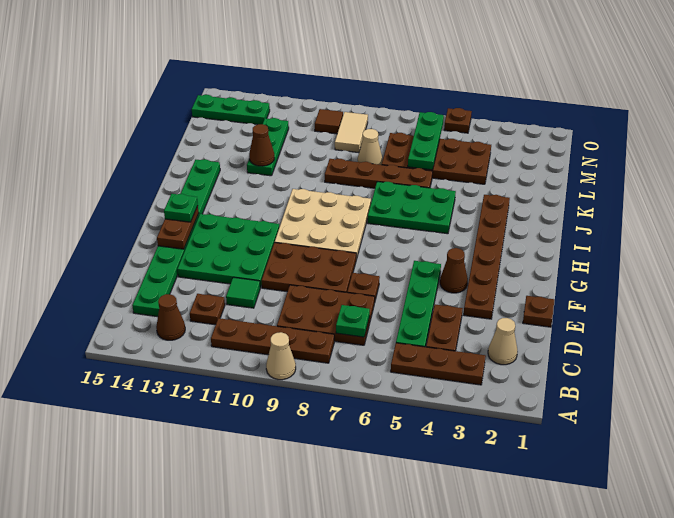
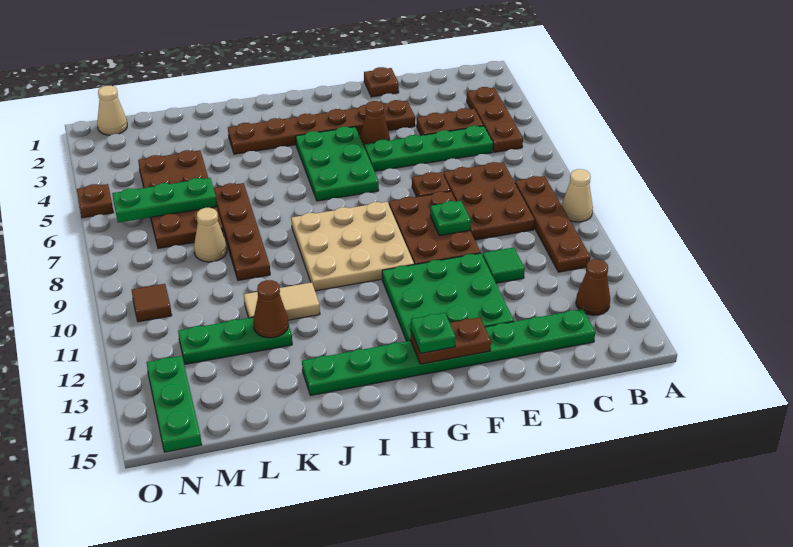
tan cone C2 level 1 -> tan cone N1 level 1
green plate C7 level 2 -> green plate E9 level 2
brown plate C12 level 1 -> none
green plate I5:J7 level 1 -> green plate G4:H6 level 1
tan tile M9:N9 level 1 -> tan tile J11:K11 level 1

